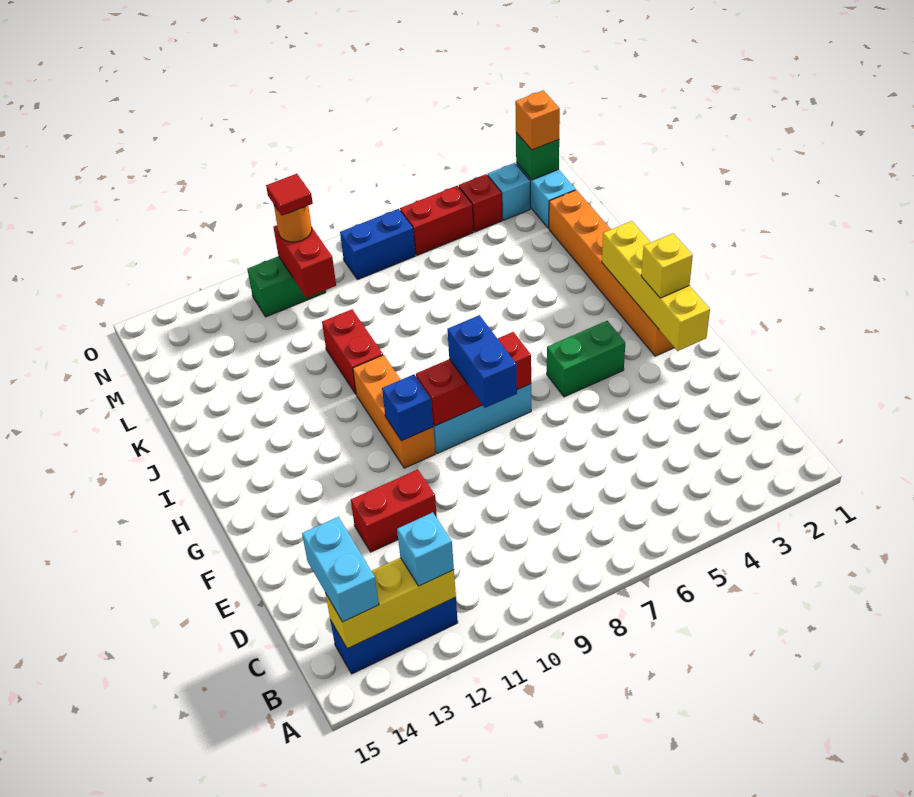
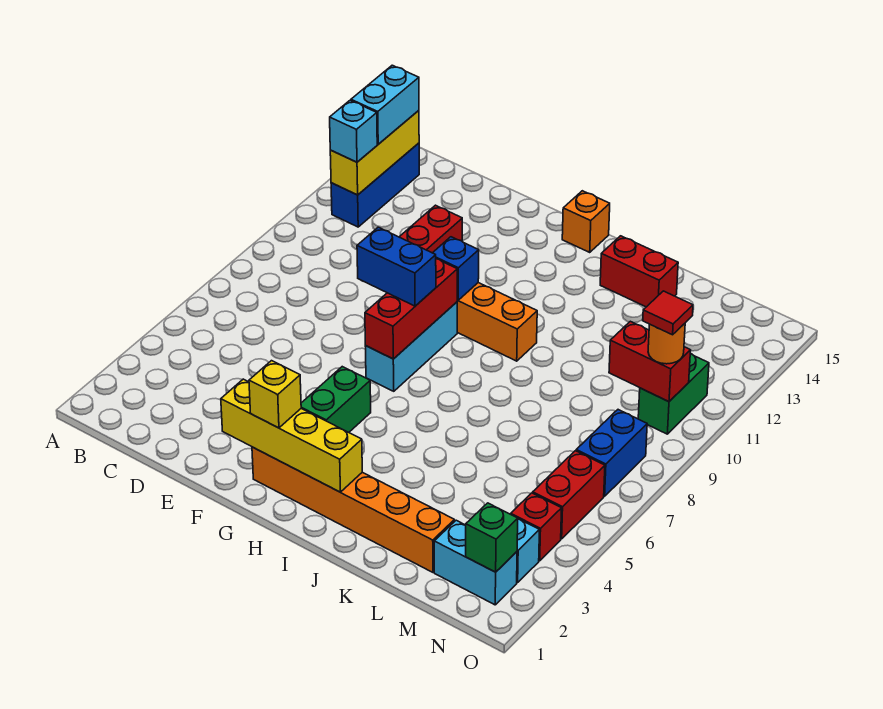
cyan brick B14:C14 level 3 -> cyan brick B13:B14 level 3
red brick J10:K10 level 1 -> red brick J14:K14 level 1
orange brick N2 level 3 -> orange brick H15 level 1

